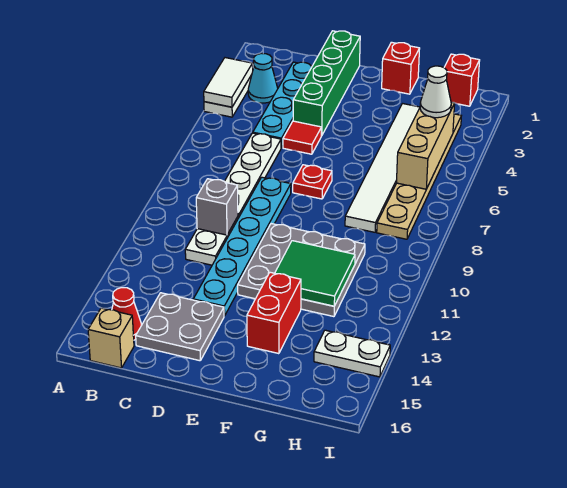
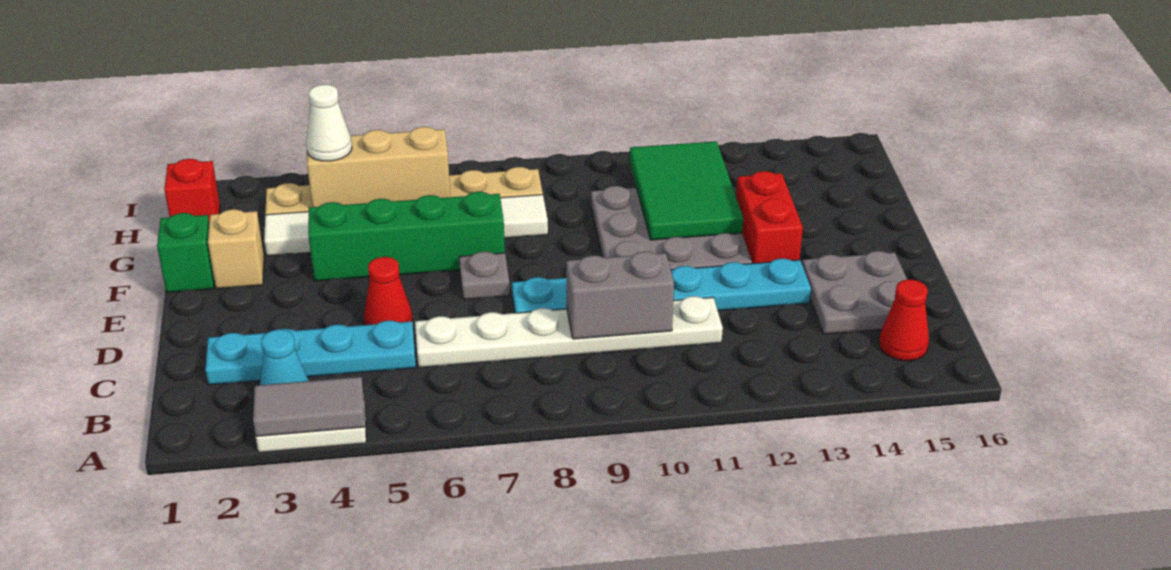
white tile A3:A4 level 2 -> grey tile A3:A4 level 2
tan brick B16 level 1 -> tan brick F2 level 1
grey brick C10 level 2 -> grey brick C9:C10 level 2
green brick D1:D4 level 1 -> green brick F4:F7 level 1
red tile D5 level 1 -> red cone D5 level 1
red plate E7 level 1 -> grey plate E7 level 1
red brick F1 level 1 -> green brick F1 level 1
green tile F11:G12 level 2 -> green tile F11:H12 level 2
red brick F13:F14 level 1 -> red brick E13:F13 level 1
white plate H14:I14 level 1 -> none

